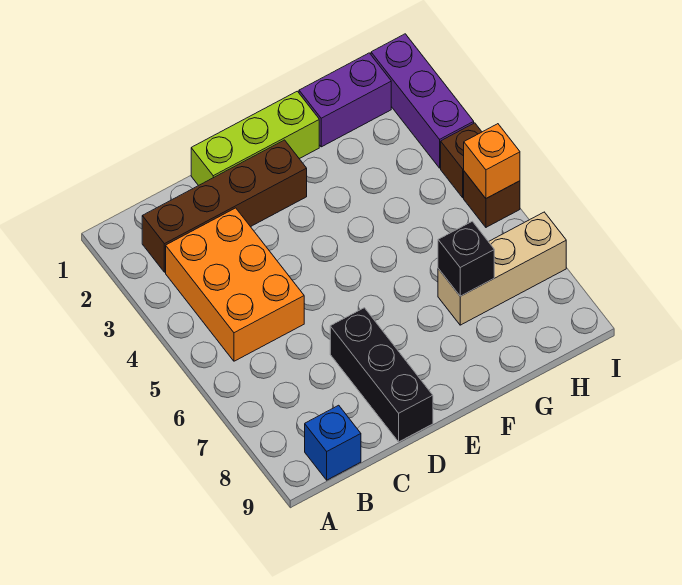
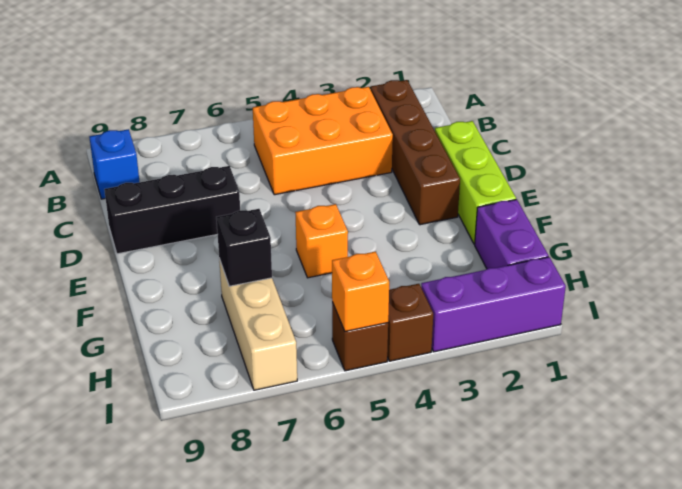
none -> orange brick F5 level 1

